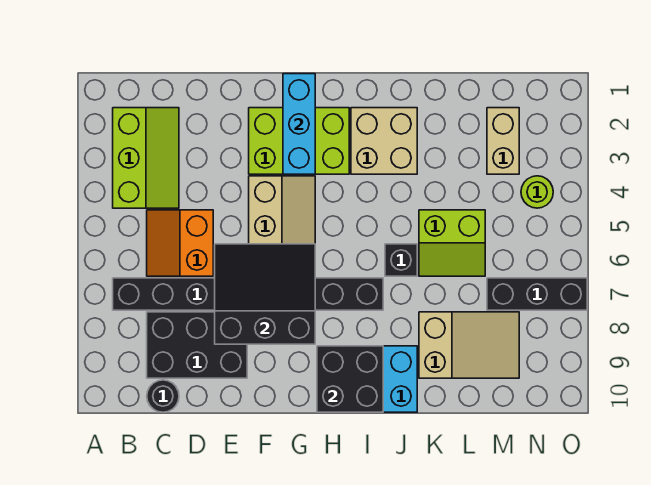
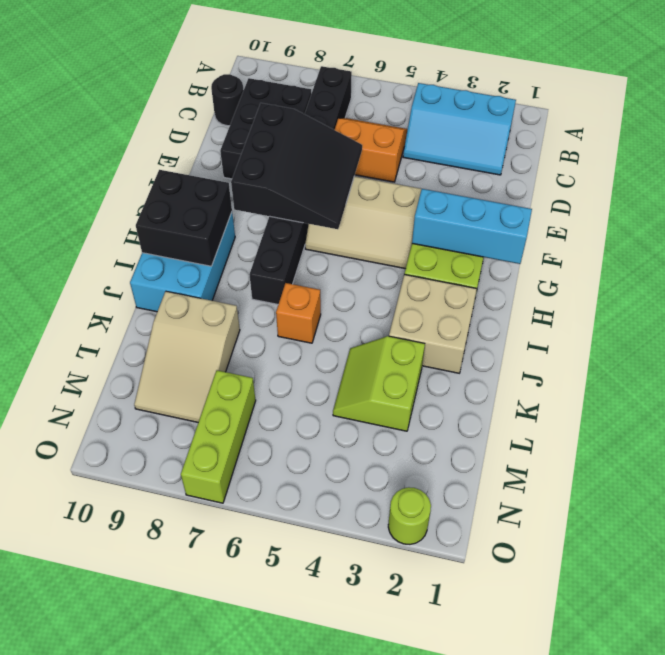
lime slope B2:C4 level 1 top B -> cyan slope B2:C4 level 1 top B
black brick J6 level 1 -> orange brick J6 level 1
lime slope K5:L6 level 1 top 5 -> lime slope K3:L4 level 1 top 3
tan brick M2:M3 level 1 -> none
black brick M7:O7 level 1 -> lime brick M7:O7 level 1
lime round brick N4 level 1 -> lime round brick O2 level 1

